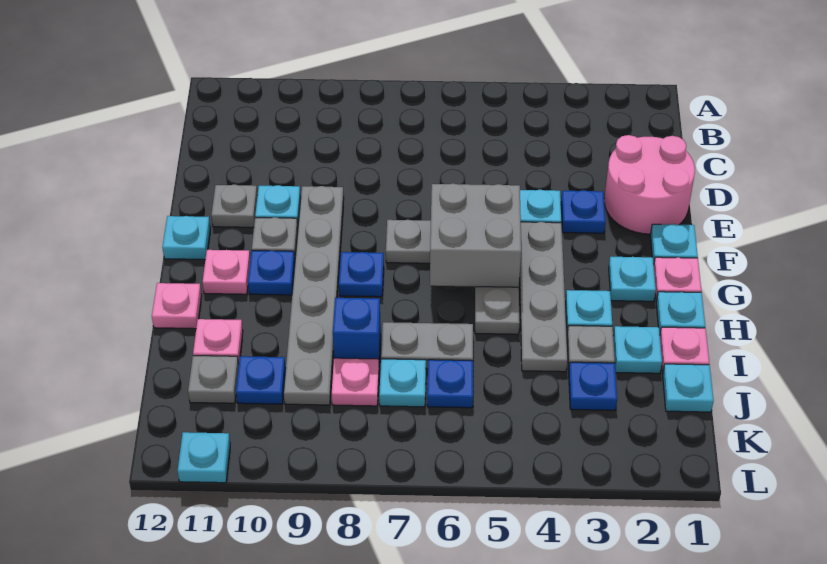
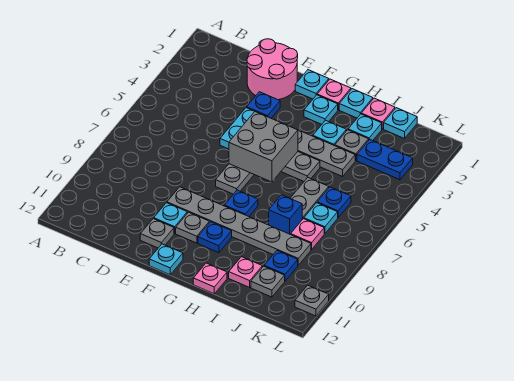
pink plate G11 level 1 -> none
blue plate J3 level 1 -> blue plate J3:K3 level 1
cyan plate L11 level 1 -> grey plate L11 level 1

